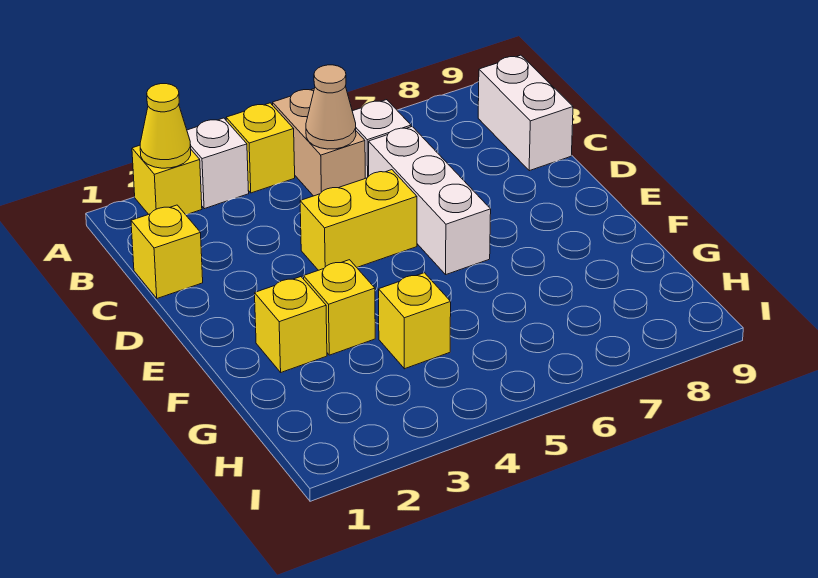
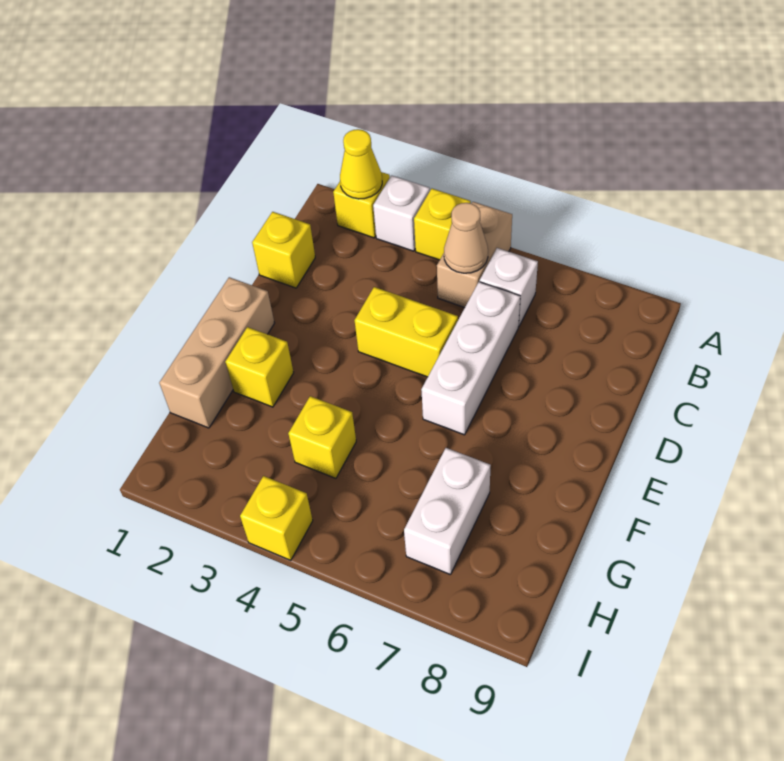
white brick B9:C9 level 1 -> white brick G7:H7 level 1
none -> tan brick E1:G1 level 1
yellow brick F3 level 1 -> yellow brick I4 level 1

